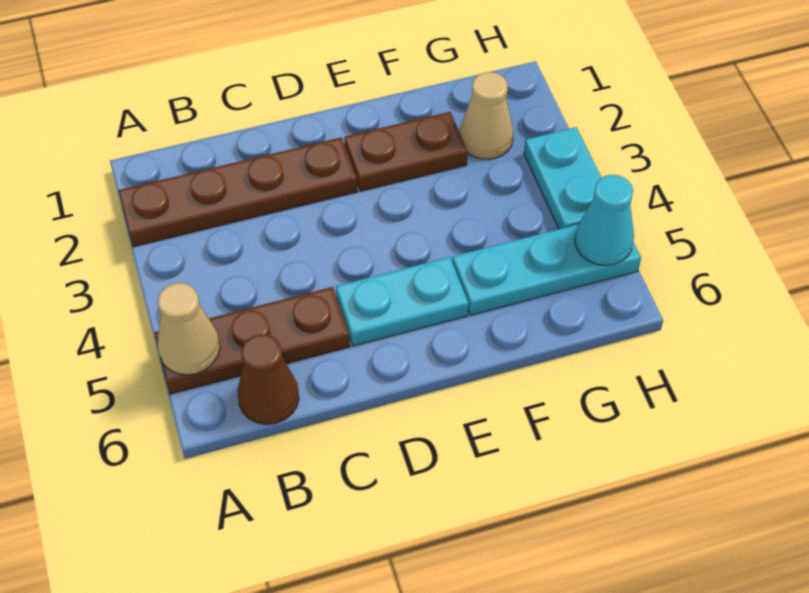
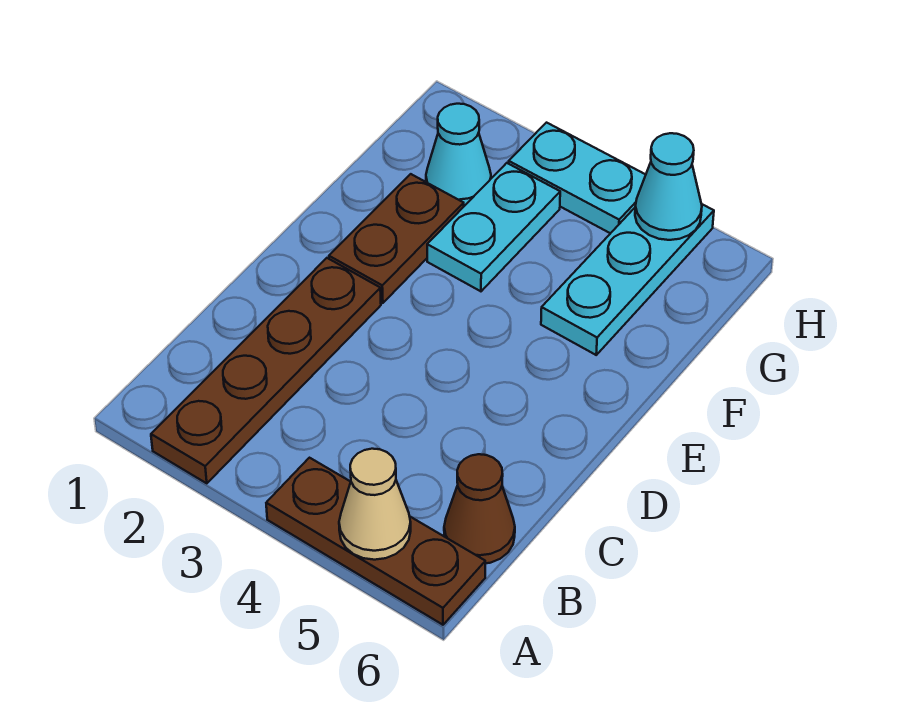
brown plate A5:C5 level 1 -> brown plate A4:A6 level 1
cyan plate D5:E5 level 1 -> cyan plate F3:G3 level 1
tan cone G2 level 1 -> cyan cone G2 level 1

